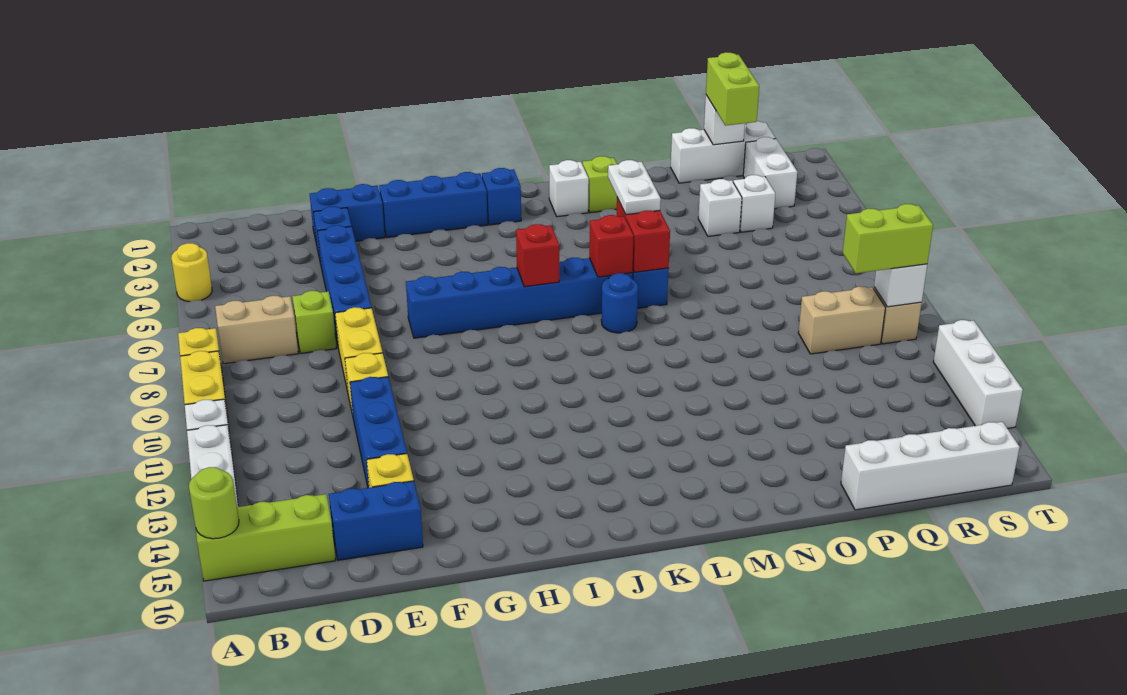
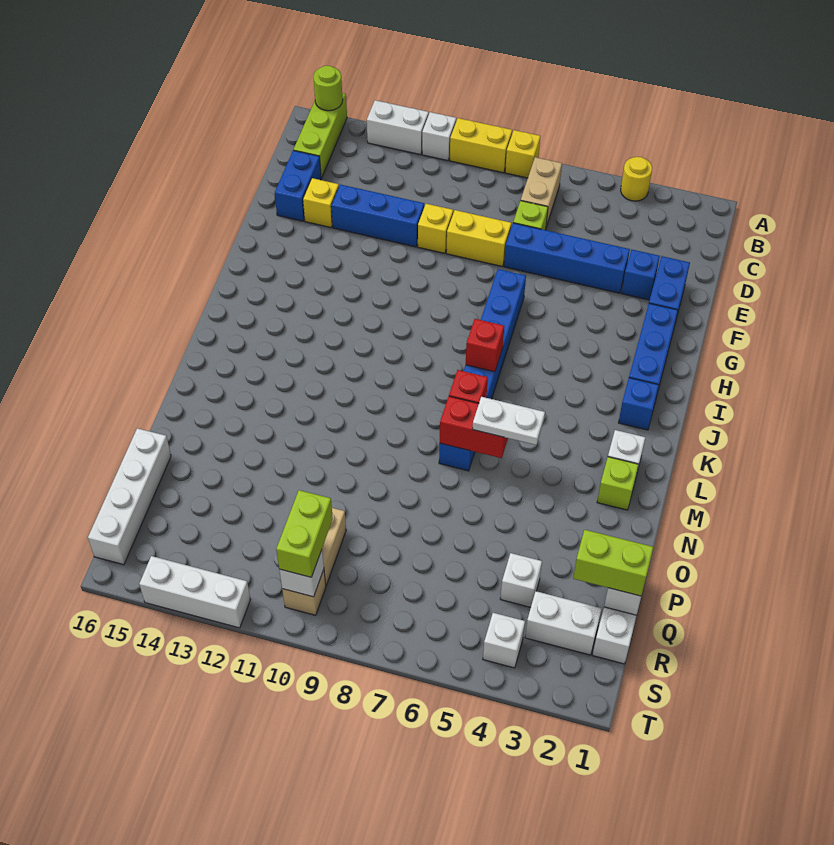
blue round brick L8 level 1 -> none
white brick P4 level 1 -> white brick S4 level 1

